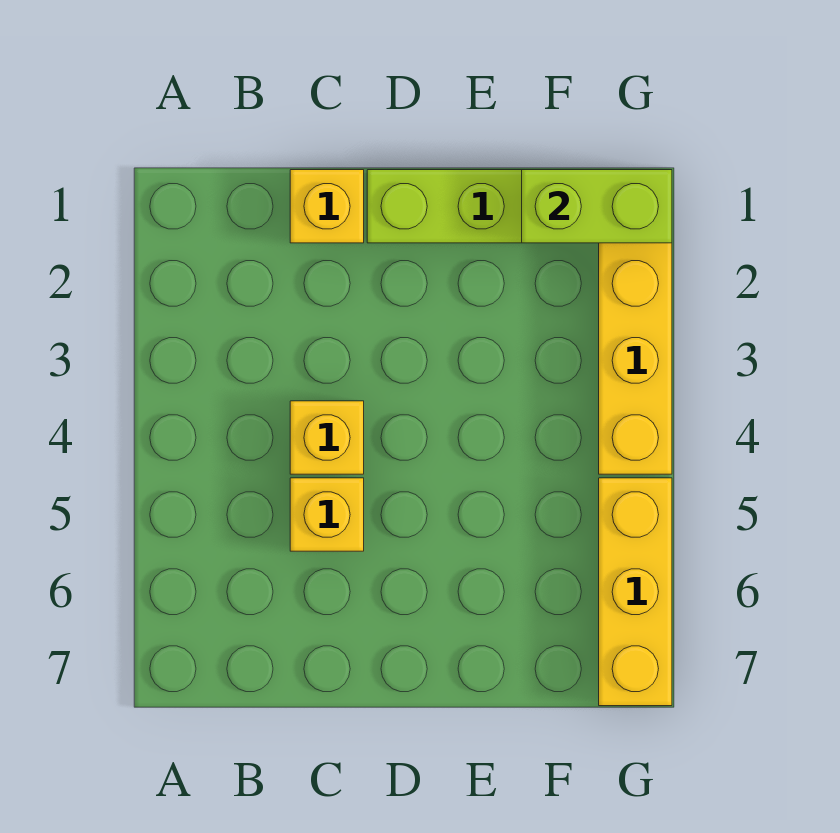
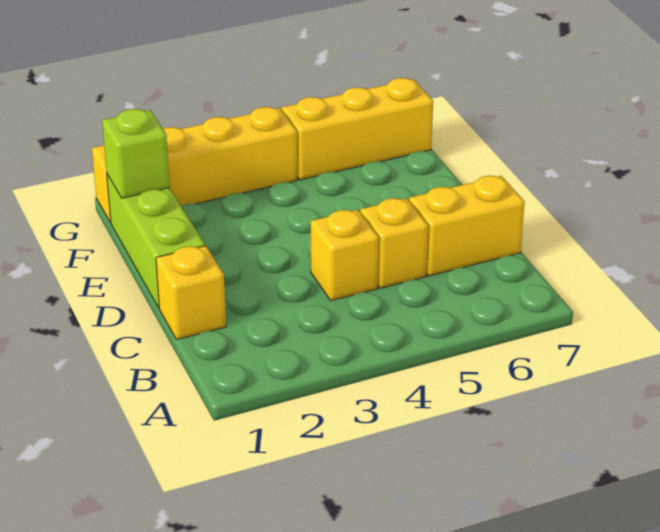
none -> yellow brick C6:C7 level 1
lime brick F1:G1 level 2 -> lime brick F1 level 2

